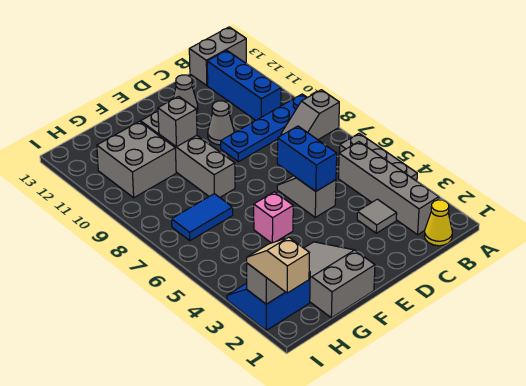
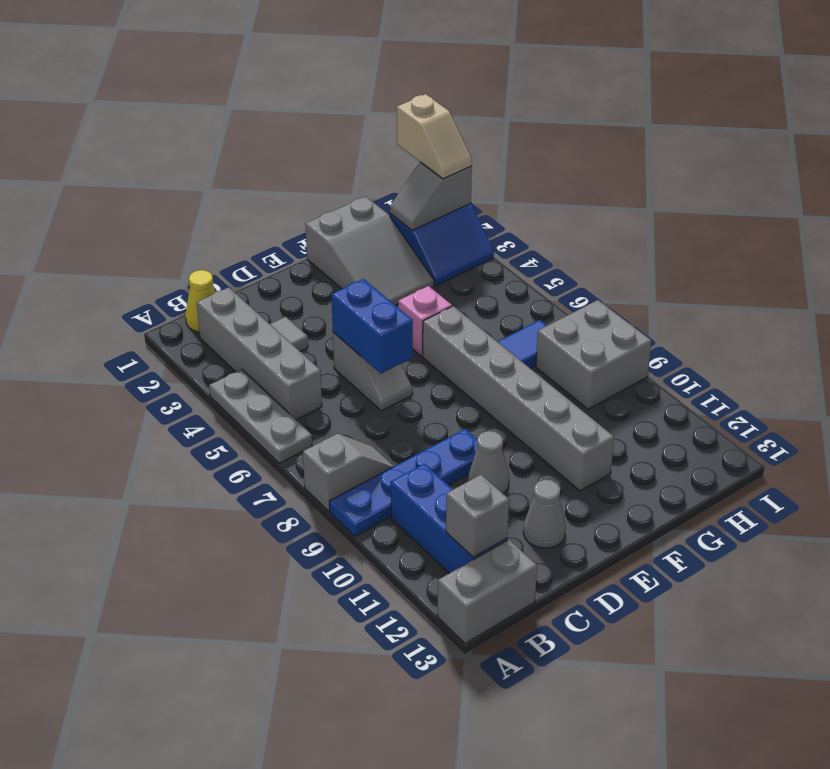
grey brick F8:F11 level 1 -> grey brick F6:F11 level 1
grey brick F10 level 2 -> grey brick B12 level 2
grey brick G10:H11 level 1 -> grey brick H8:I9 level 1

